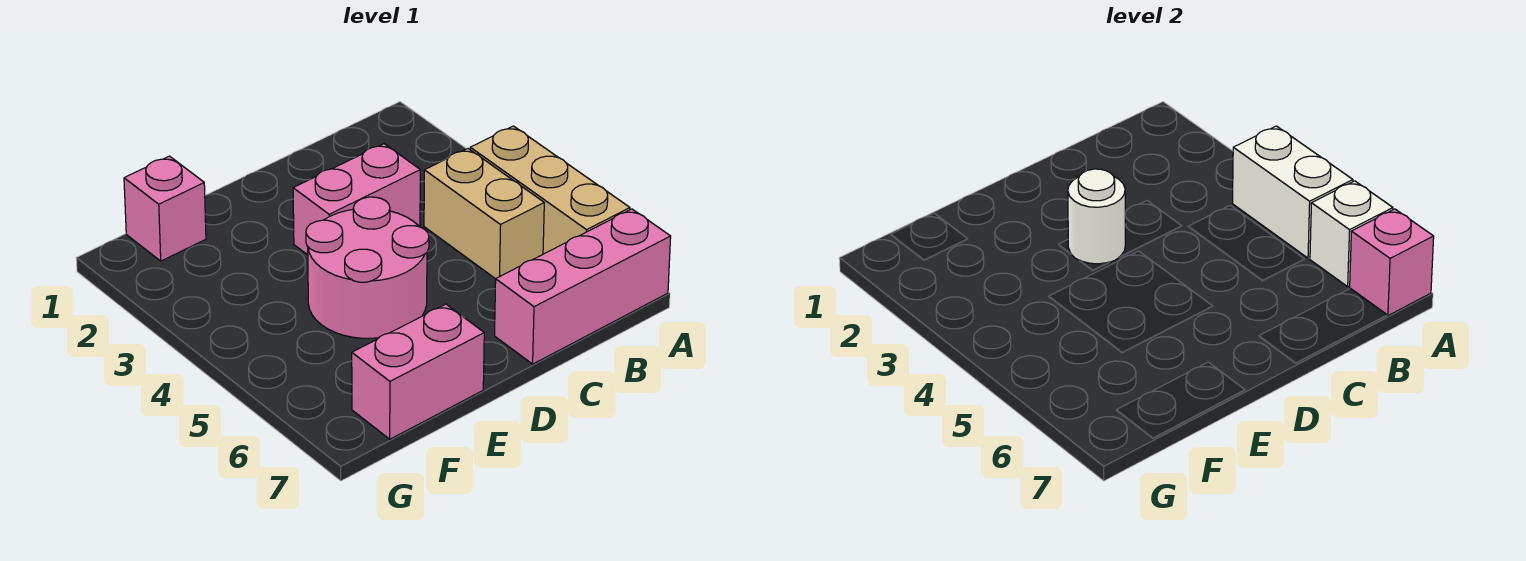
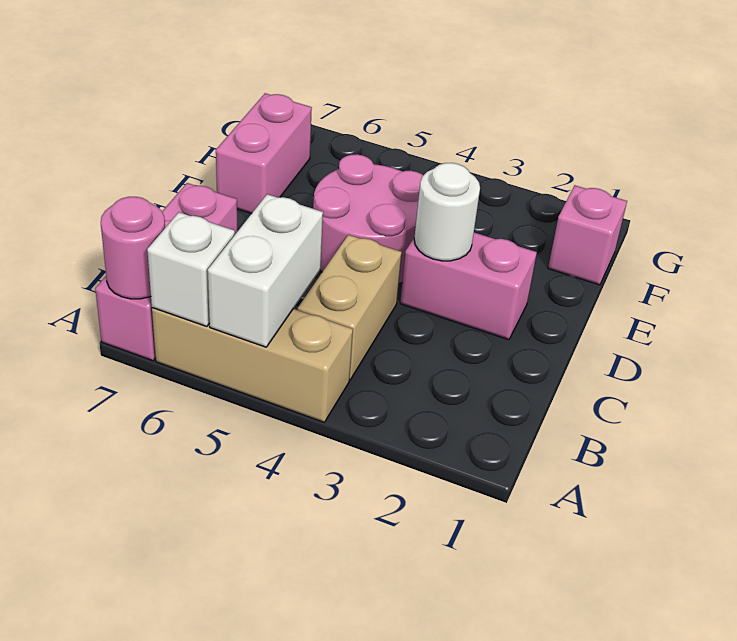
white brick A4:A5 level 2 -> white brick A5:B5 level 2
pink brick A7 level 2 -> pink round brick A7 level 2
tan brick B4:B5 level 1 -> tan brick B4:C4 level 1
pink brick C3:D3 level 1 -> pink brick D2:D3 level 1

